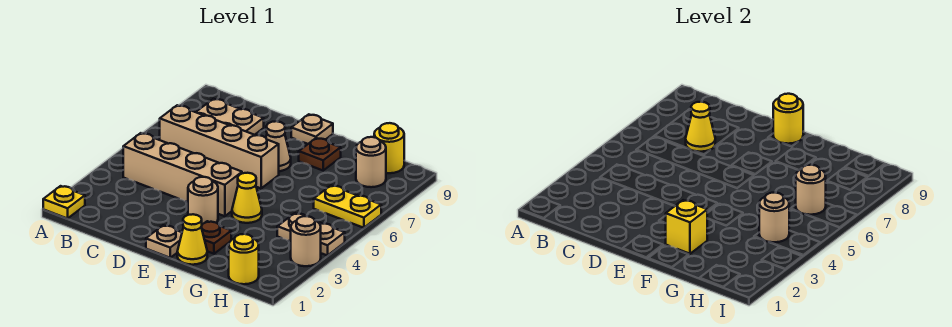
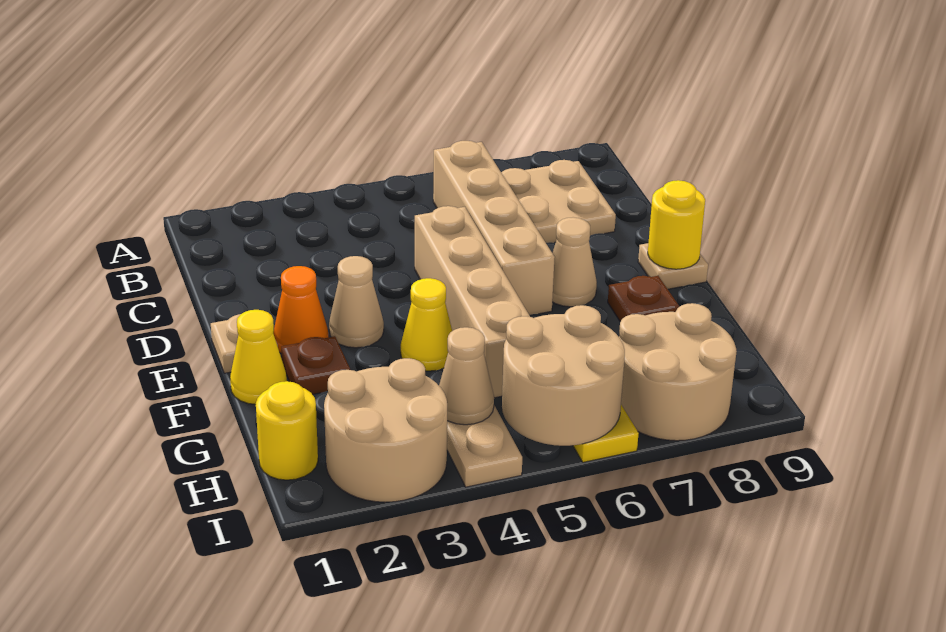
yellow plate A1 level 1 -> none
tan brick B4:E4 level 1 -> tan brick D5:G5 level 1
yellow cone C7 level 2 -> none
none -> orange cone E2 level 1
tan round brick E3 level 1 -> tan cone E3 level 1
yellow brick F2 level 2 -> none
tan round brick H4 level 2 -> tan cone H4 level 2
tan round brick H6 level 2 -> tan round brick H5:I6 level 2
tan round brick H8 level 1 -> tan round brick H7:I8 level 1
yellow round brick H9 level 1 -> none
tan round brick I3 level 1 -> tan round brick H2:I3 level 1

